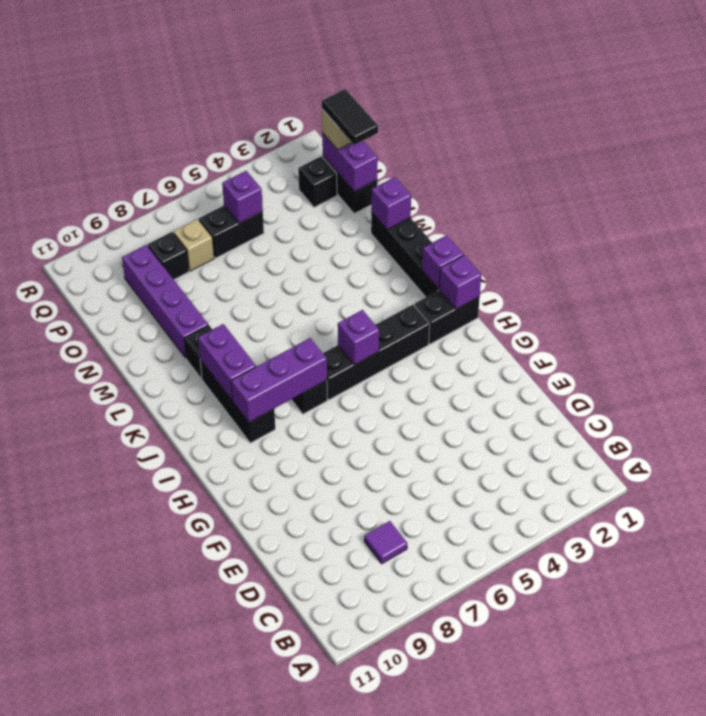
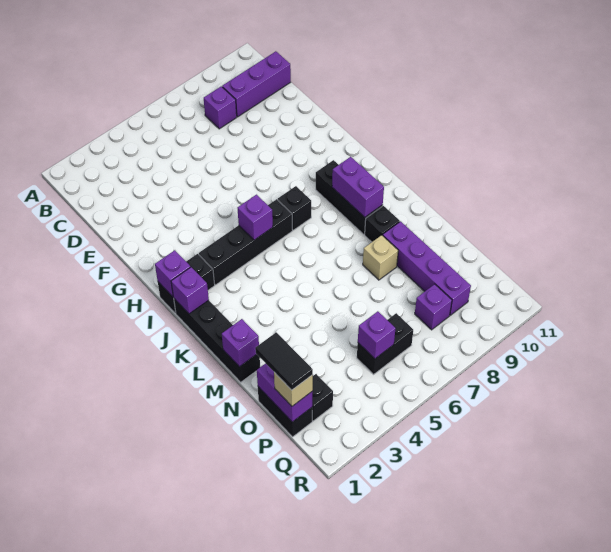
purple tile C8 level 1 -> purple brick C8 level 1
purple brick I7:I9 level 2 -> purple brick C9:C11 level 1
tan brick P7 level 1 -> tan brick M8 level 1
black brick P8 level 1 -> purple brick P8 level 1

